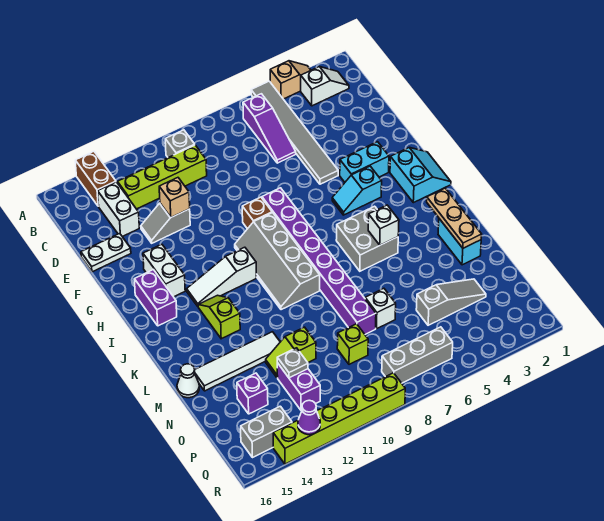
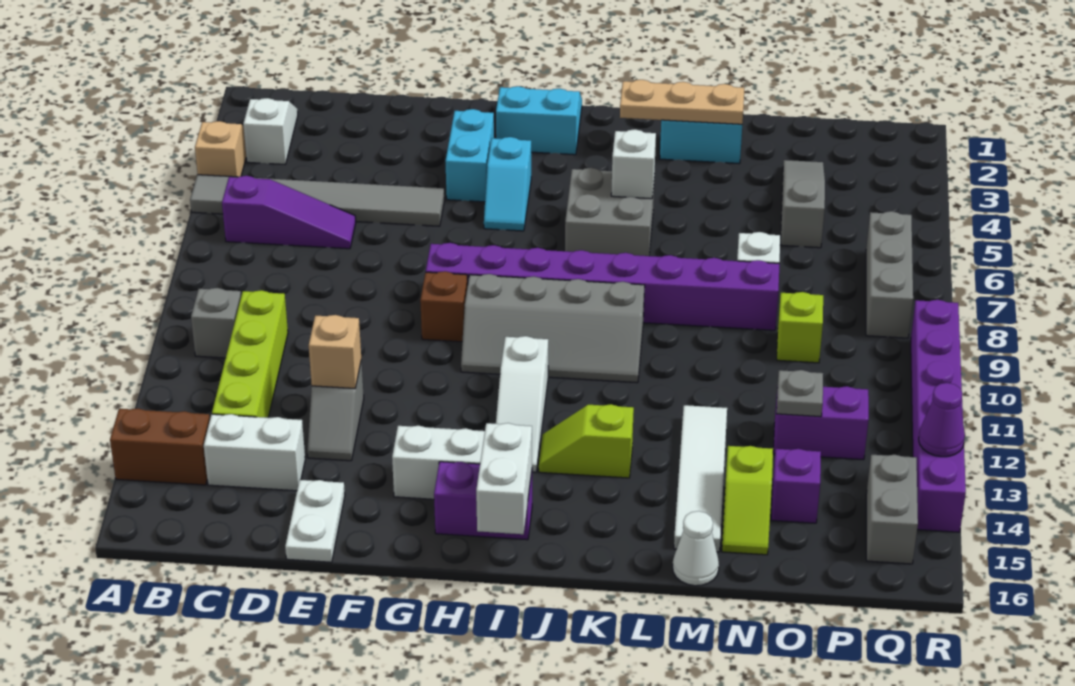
none -> white brick I15:I16 level 2
lime slope N11:N12 level 1 top 11 -> lime slope N14:N15 level 1 top 14
lime brick R9:R14 level 1 -> purple brick R9:R14 level 1

